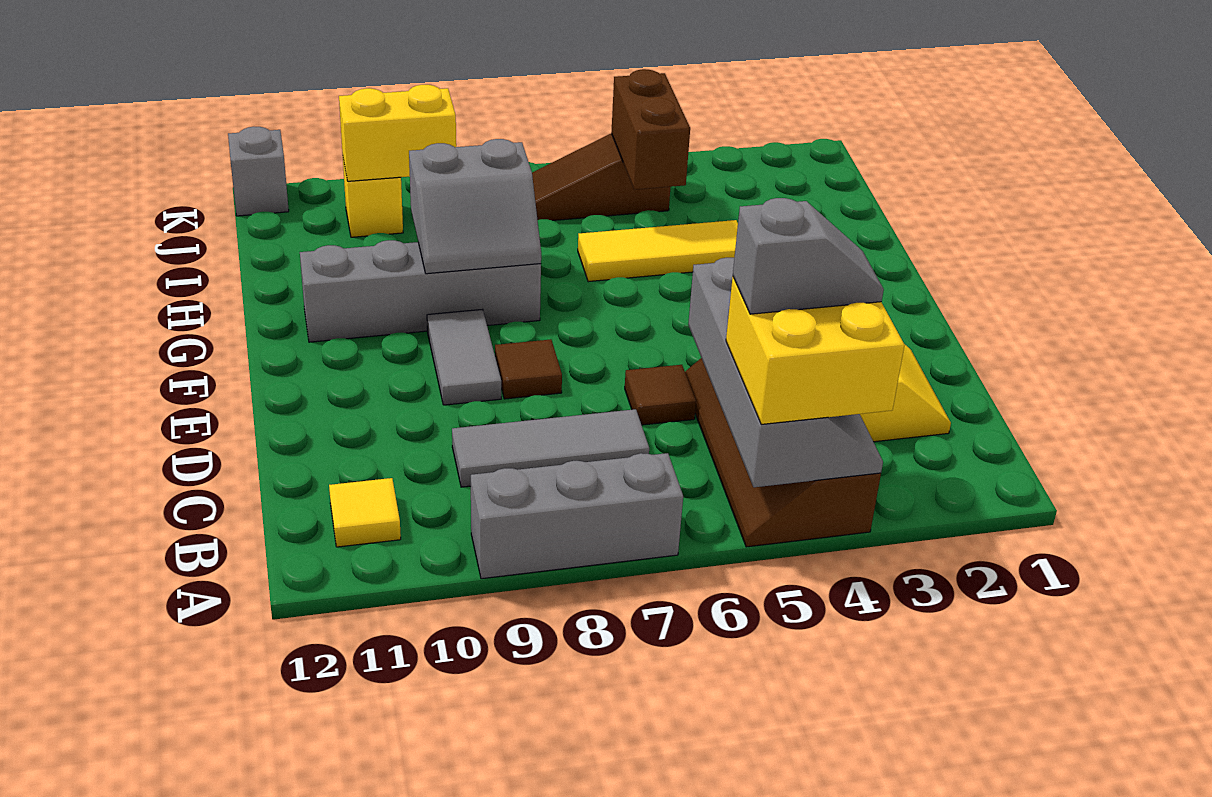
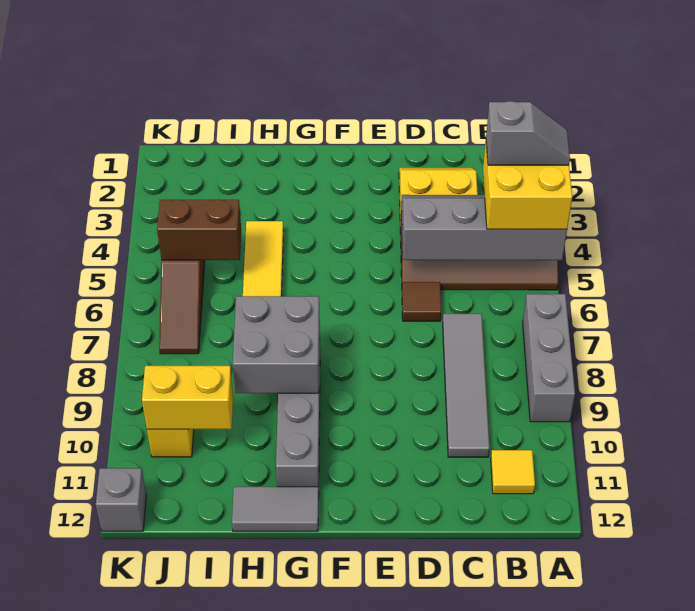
grey slope B4:B5 level 4 top 5 -> grey slope A4:B4 level 4 top B
grey tile C7:C9 level 1 -> grey tile C7:C10 level 1
brown tile E8 level 1 -> none
grey tile E9:F9 level 1 -> grey tile G12:H12 level 1
grey slope G8:H9 level 2 top H -> grey brick G8:H9 level 2
yellow brick J9:J10 level 2 -> yellow brick I10:J10 level 2

